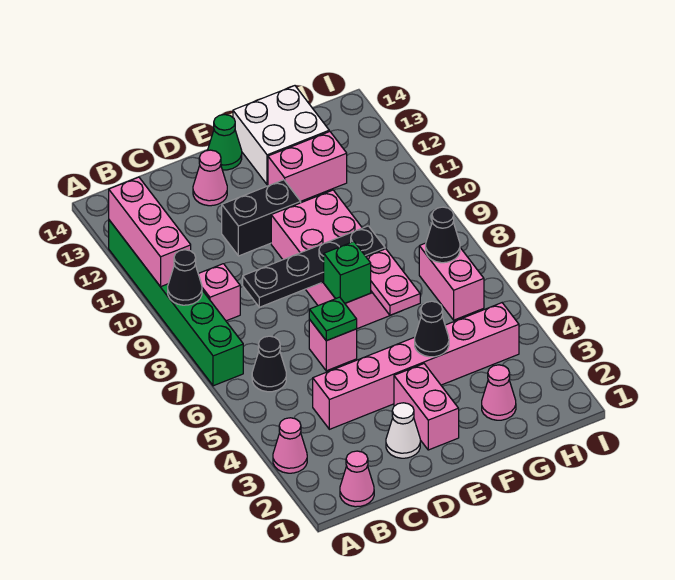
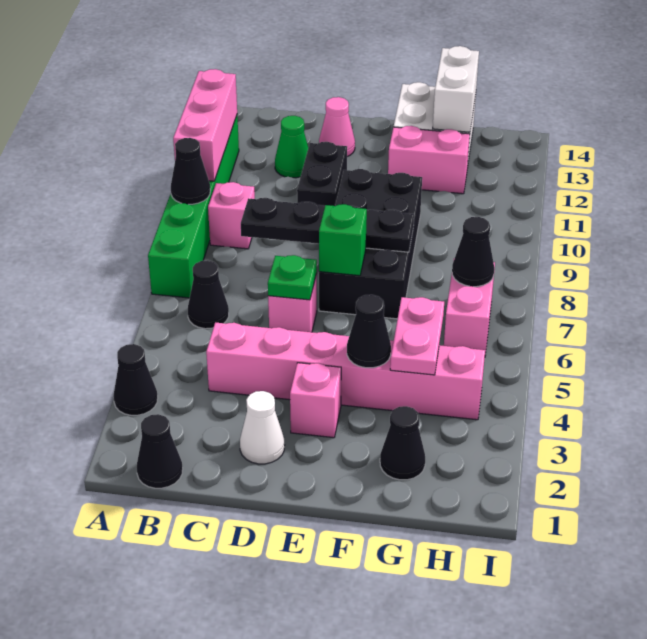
pink cone A3 level 1 -> black cone A3 level 1
pink cone B1 level 1 -> black cone B1 level 1
black brick D11:E11 level 1 -> black brick D10:D11 level 1
pink brick E2:E3 level 1 -> pink brick E3 level 1
pink brick E7:F10 level 1 -> black brick E7:F10 level 1
green cone E14 level 1 -> green cone C12 level 1
pink plate F6:F7 level 2 -> pink plate G4:G5 level 2
pink cone G2 level 1 -> black cone G2 level 1
none -> white brick G13:G14 level 2

